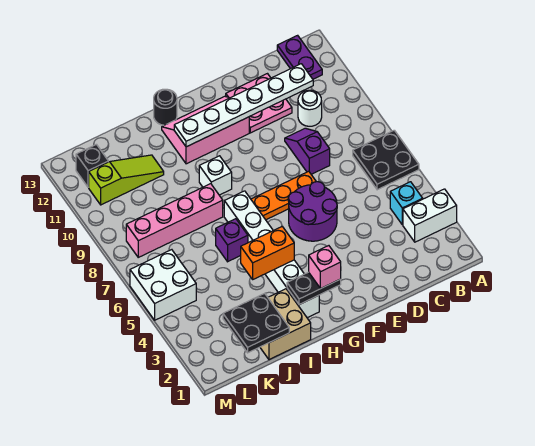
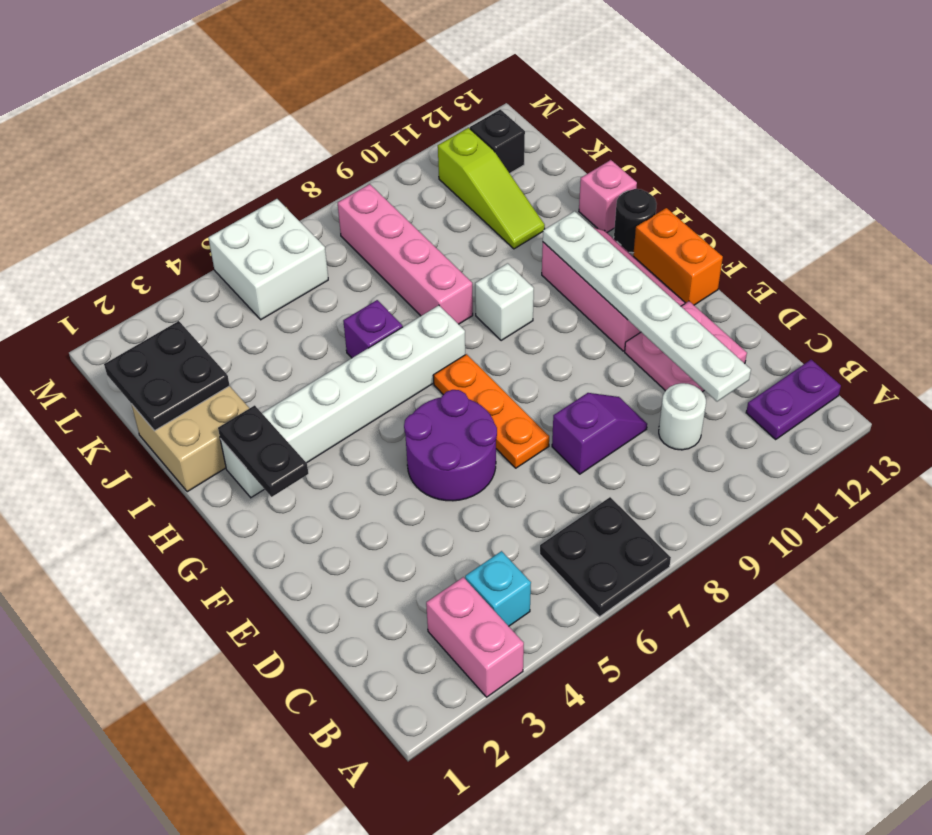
white brick A3:B3 level 1 -> pink brick A3:B3 level 1
pink brick G2 level 3 -> pink brick I13 level 1
orange brick H4:I4 level 2 -> orange brick F13:G13 level 1

